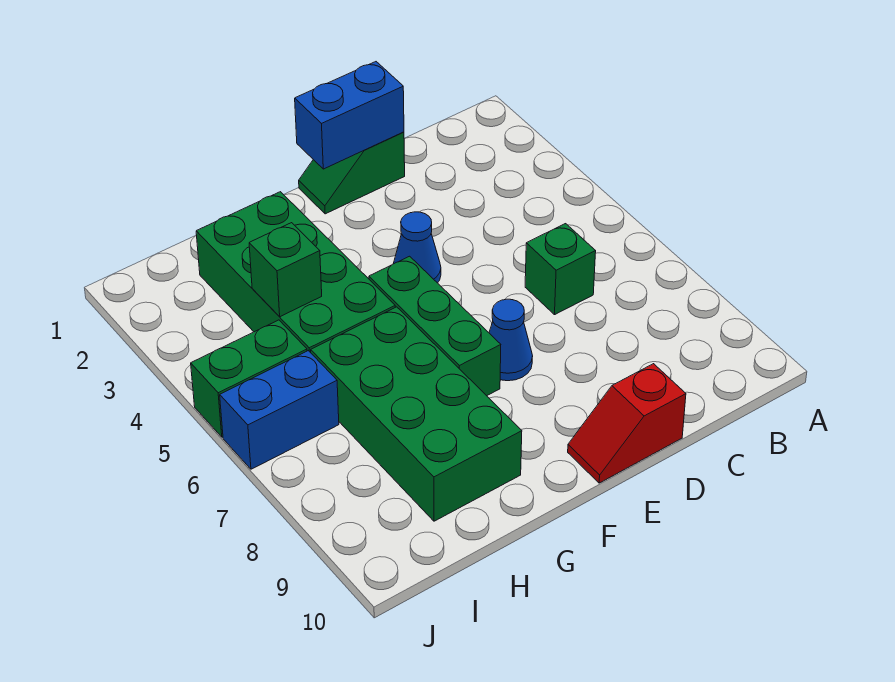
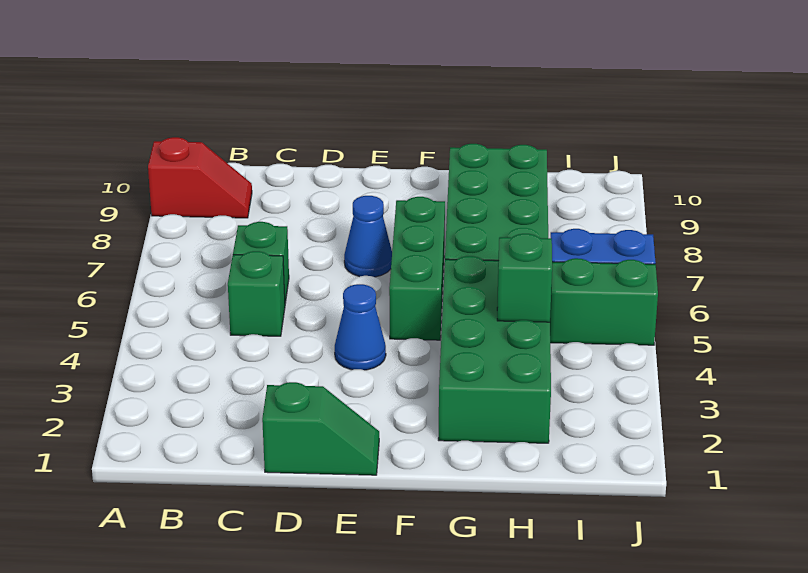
none -> green brick C5 level 1
blue brick D1:E1 level 2 -> none
red slope D10:E10 level 1 top D -> red slope A9:B9 level 1 top A

